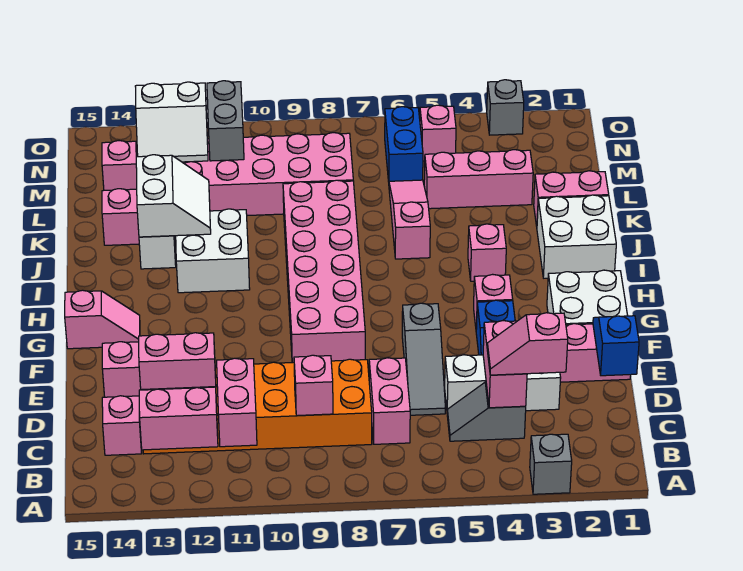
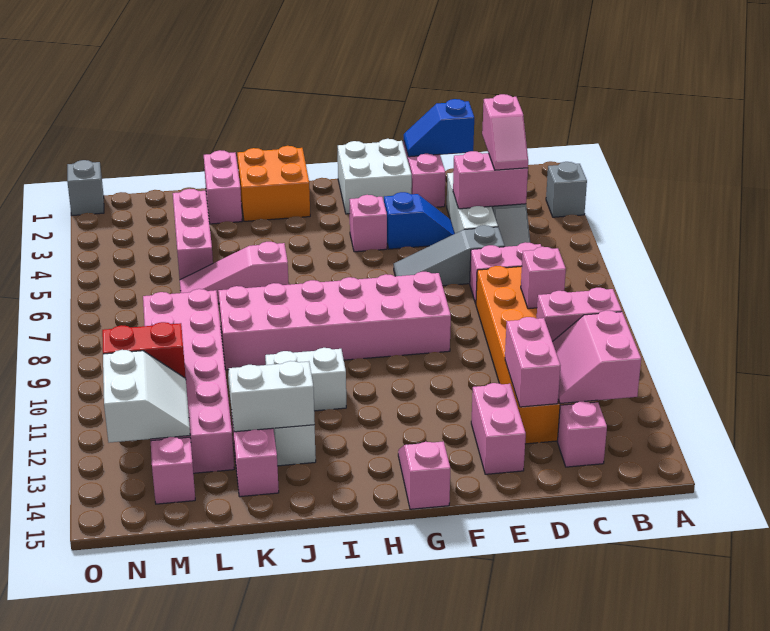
grey slope D6:F6 level 1 top F -> grey slope D6:F6 level 1 top D
white brick I1:J2 level 1 -> orange brick I1:J2 level 1
pink brick I4 level 1 -> none
white brick I11:J12 level 1 -> white brick I11:J11 level 1
blue brick M6:N6 level 1 -> none
grey brick M11:N11 level 2 -> red brick M11:N11 level 2
pink brick N5 level 1 -> none
grey brick O3 level 1 -> grey brick O1 level 1

